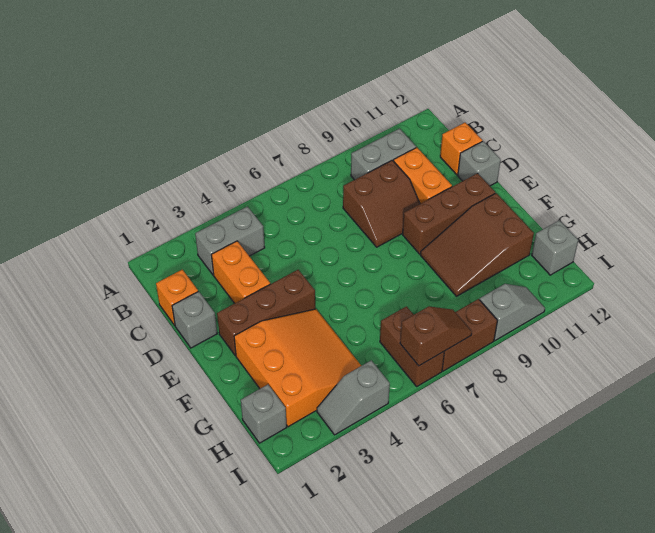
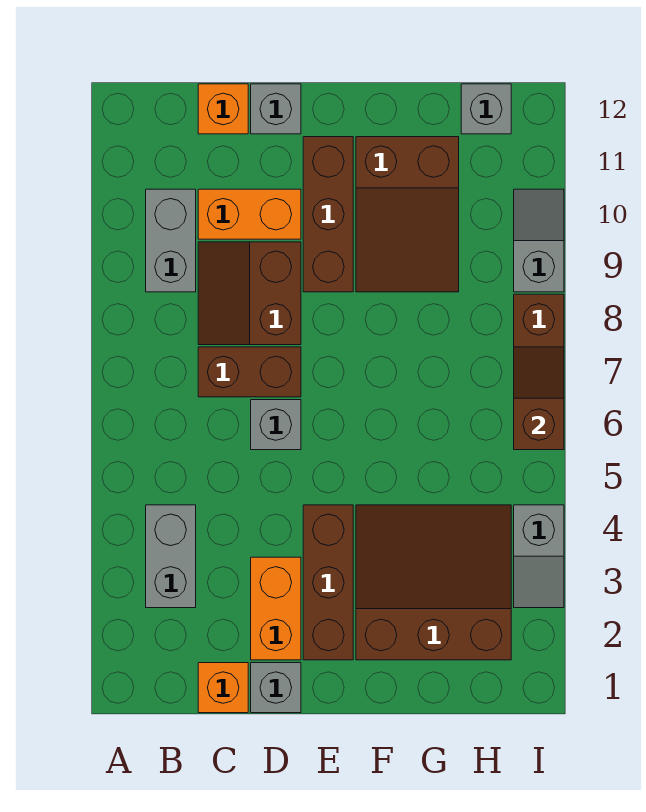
orange brick C3:D3 level 1 -> orange brick D2:D3 level 1
brown slope C8:D9 level 1 top C -> brown slope C8:D9 level 1 top D
orange slope F2:H4 level 1 top 2 -> brown slope F2:H4 level 1 top 2
grey brick H1 level 1 -> grey brick D6 level 1
brown brick H6:I6 level 1 -> brown brick C7:D7 level 1

